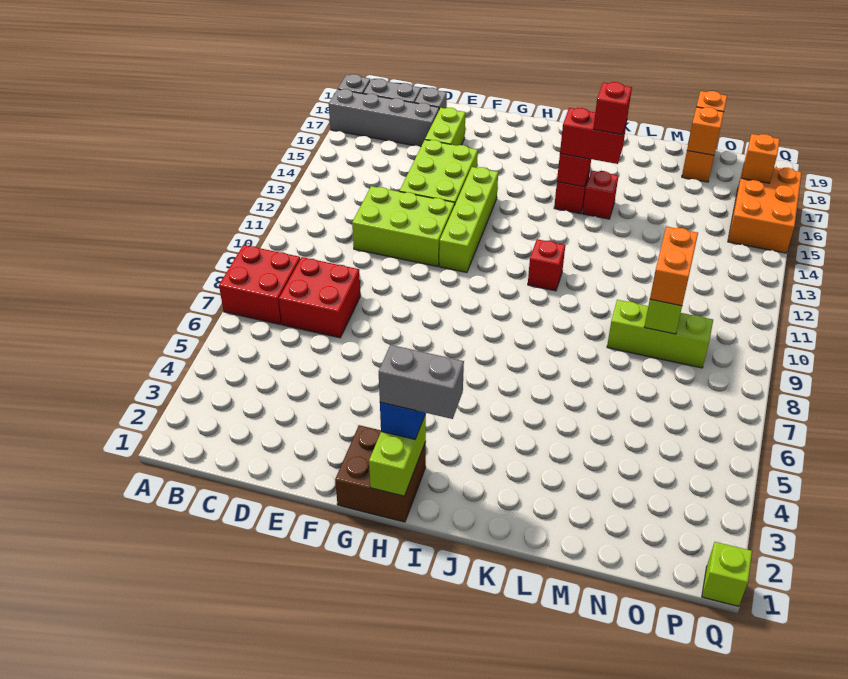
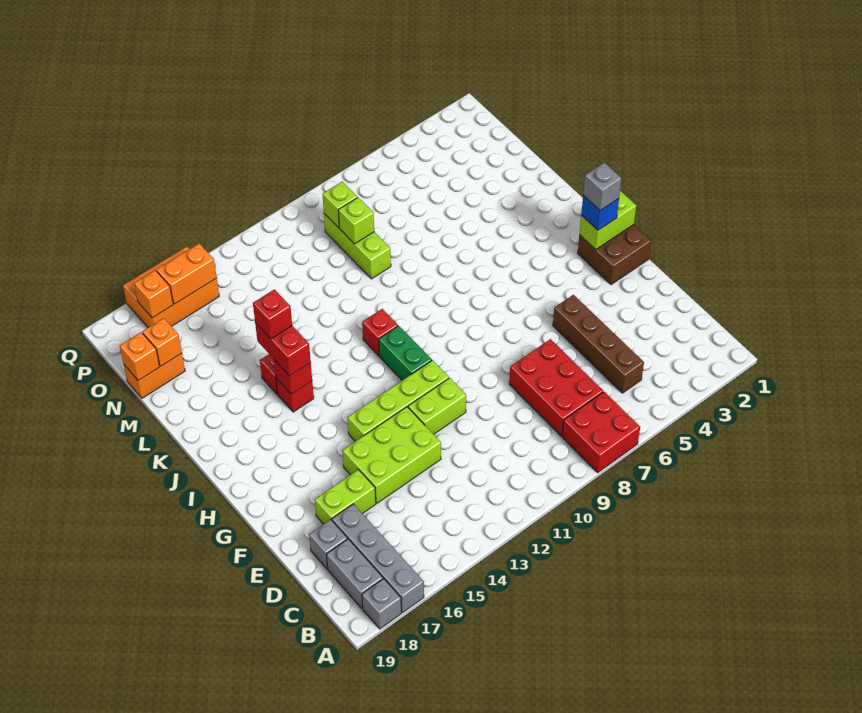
none -> brown brick C5:F5 level 1
red brick C7:D8 level 1 -> red brick C7:E8 level 1
lime brick D11:F12 level 1 -> lime brick F11:F12 level 1
grey brick H2:I2 level 4 -> grey brick H2 level 4
none -> green brick H11:I11 level 1
orange brick N9:N10 level 3 -> orange brick P15:P16 level 2
lime brick Q1 level 1 -> lime brick O9 level 2

